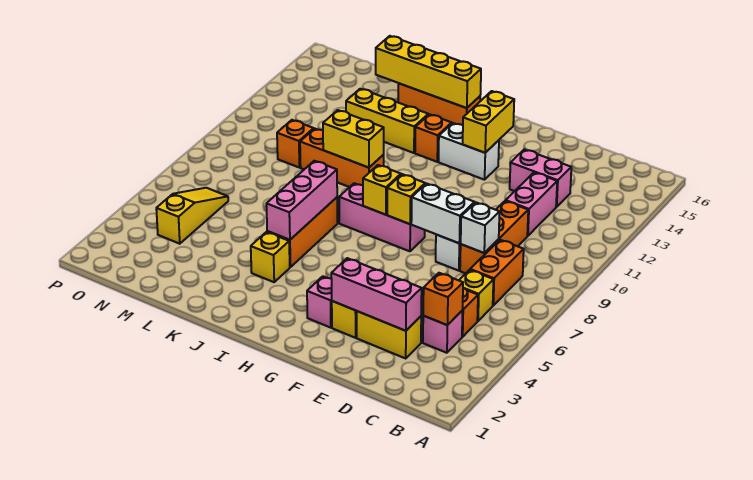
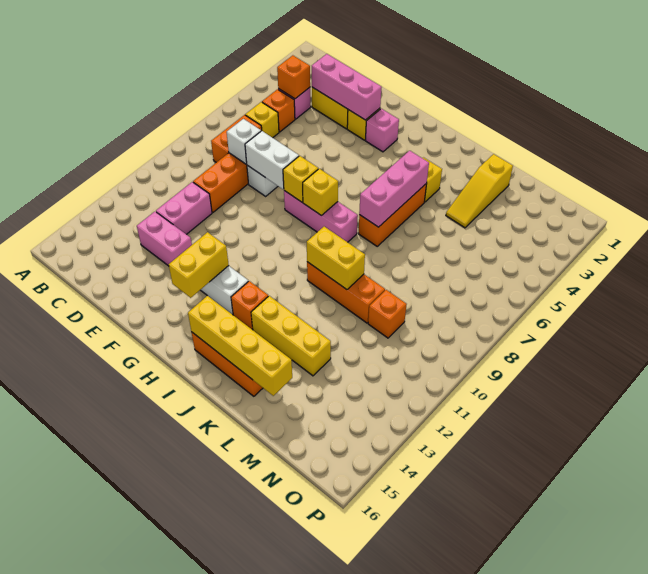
yellow slope N4:N6 level 1 top 4 -> yellow slope L2:L4 level 1 top 2

